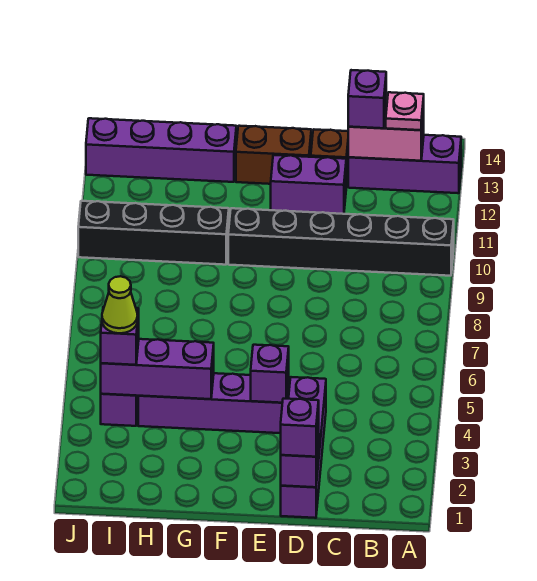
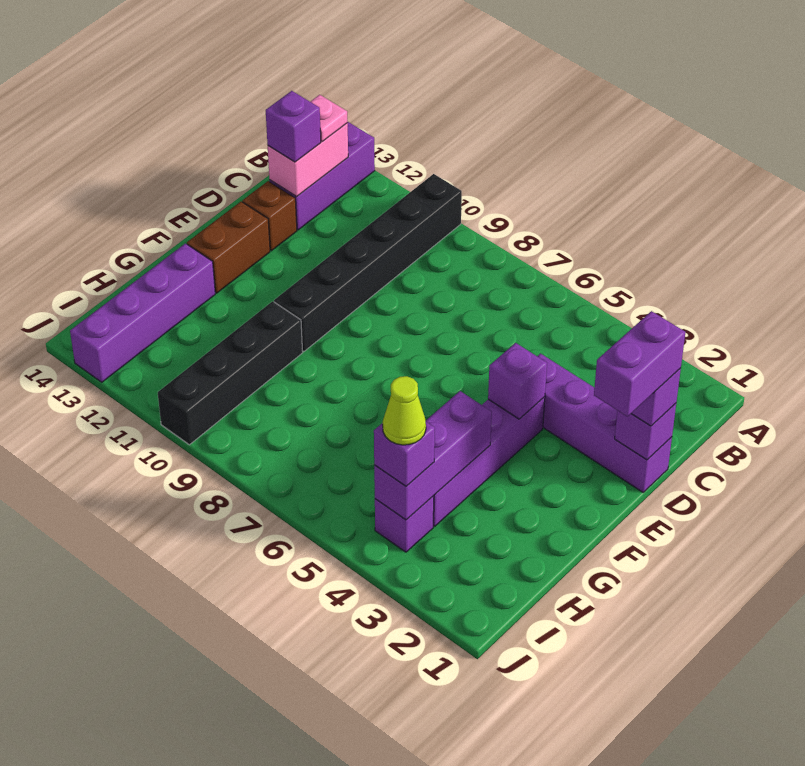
purple brick D12:E12 level 1 -> purple brick D1:E1 level 4

